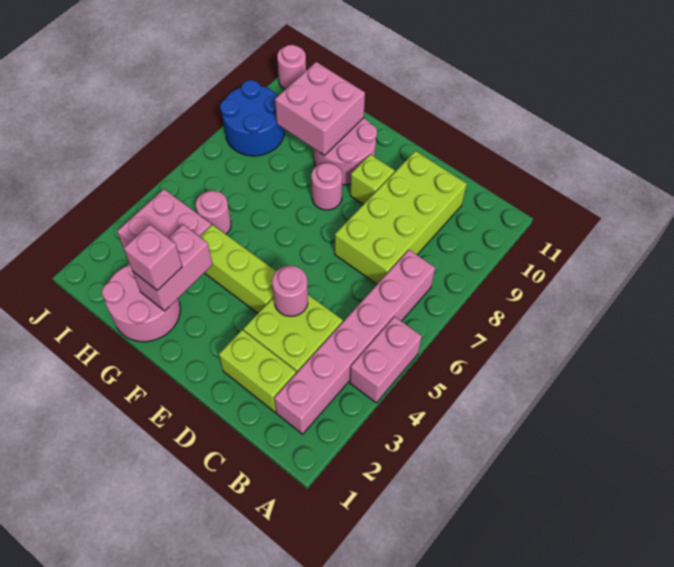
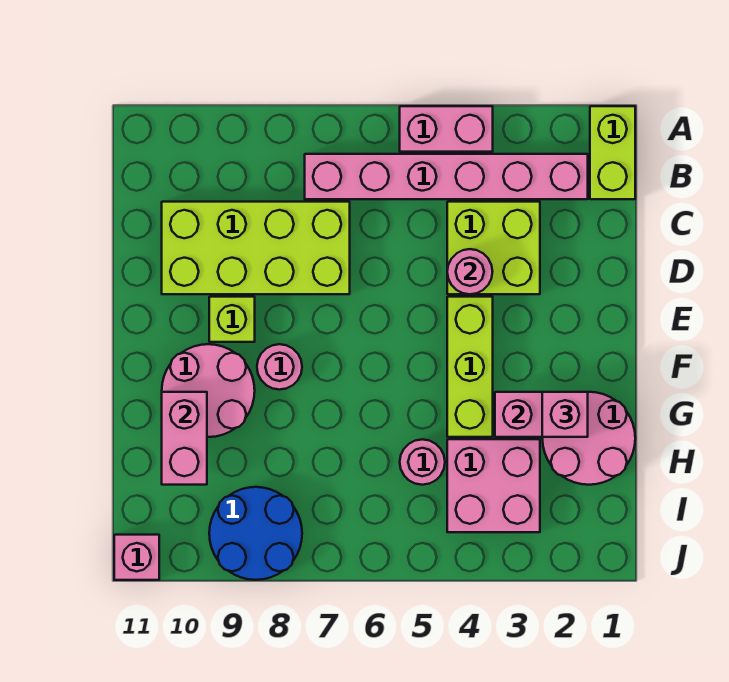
lime brick C2:D2 level 1 -> lime brick A1:B1 level 1
pink brick G9:H10 level 2 -> pink brick G10:H10 level 2
pink round brick J11 level 1 -> pink brick J11 level 1

